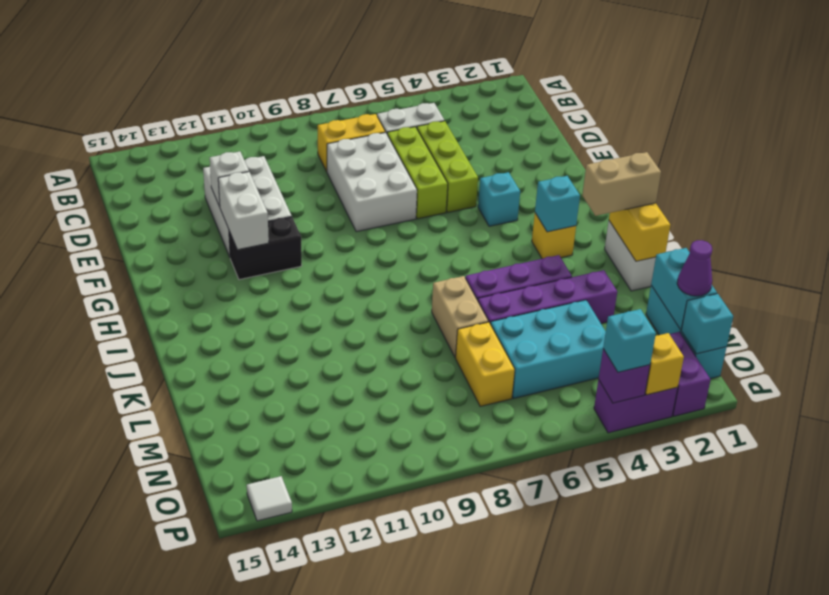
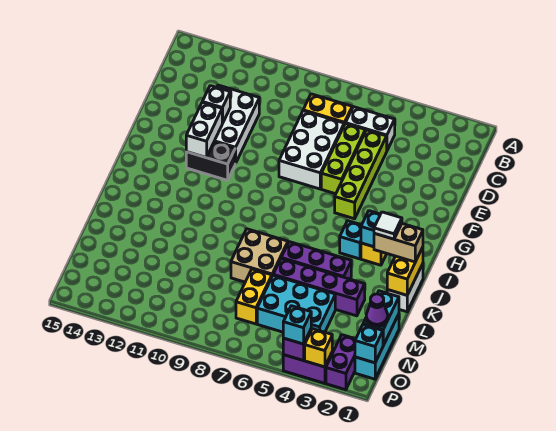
lime brick D5:F5 level 1 -> lime brick D5:G5 level 1
cyan brick G4 level 1 -> cyan brick I4 level 1
tan brick K7:L7 level 1 -> tan brick K7:L8 level 1
white tile P14 level 1 -> white tile J2 level 4

